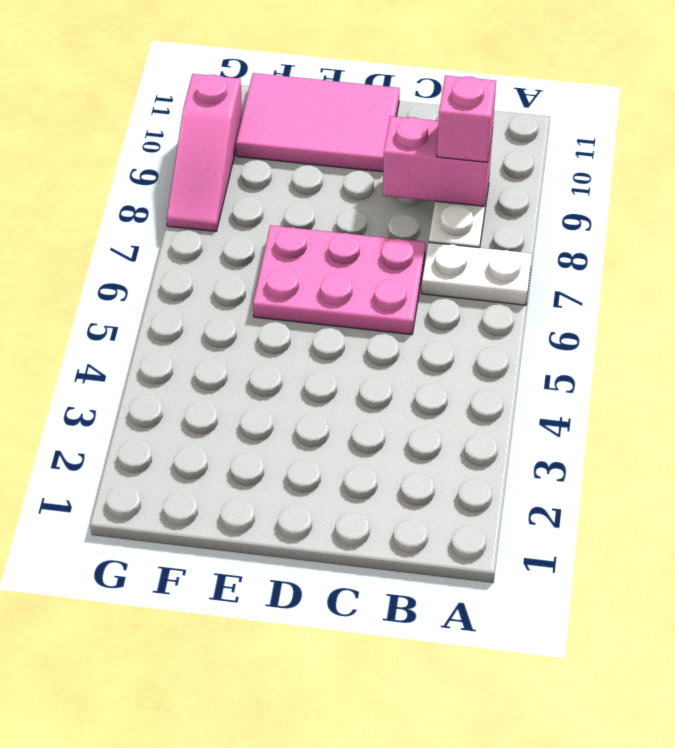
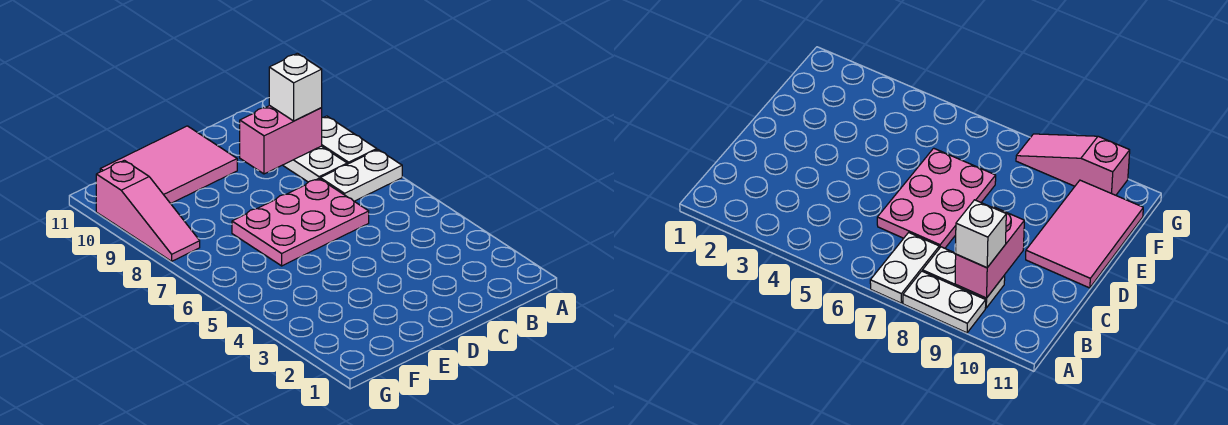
none -> white plate A8:A9 level 1
pink brick B9 level 3 -> white brick B9 level 3

